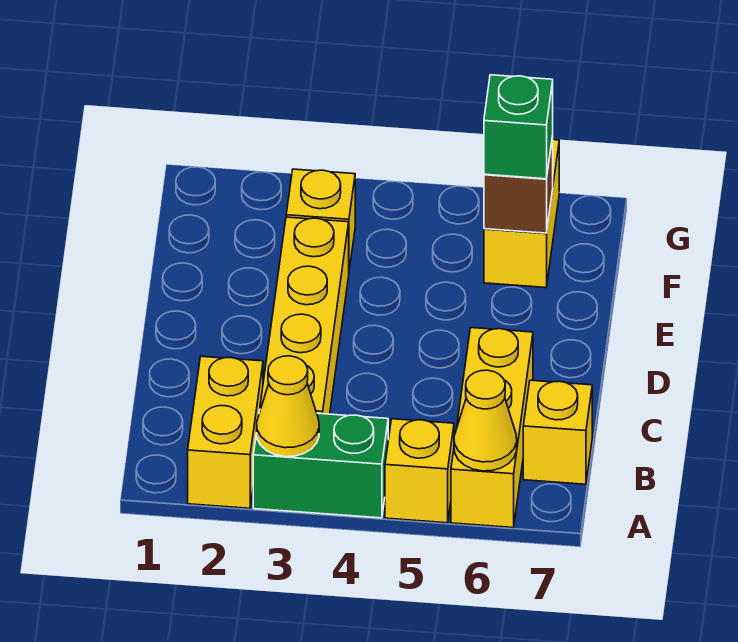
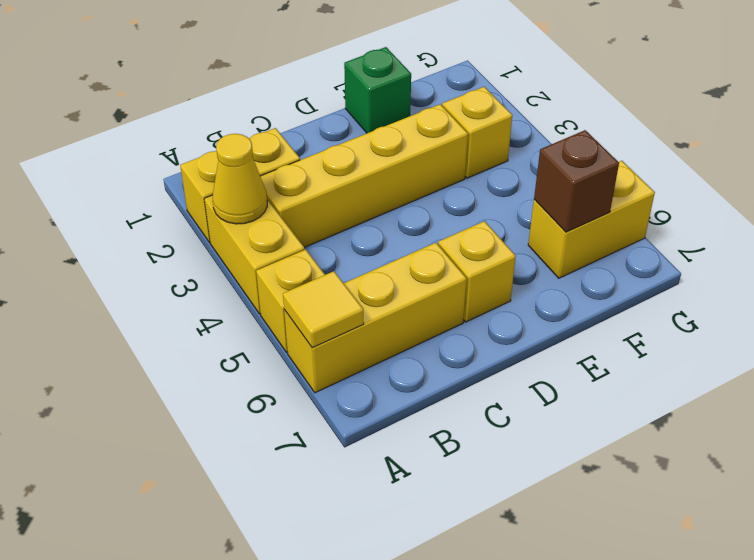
green brick A3:A4 level 1 -> yellow brick A3:A4 level 1
yellow cone A6 level 2 -> yellow tile A6 level 2
yellow brick B7 level 1 -> yellow brick D6 level 1
green brick F6 level 3 -> green brick E1 level 1

